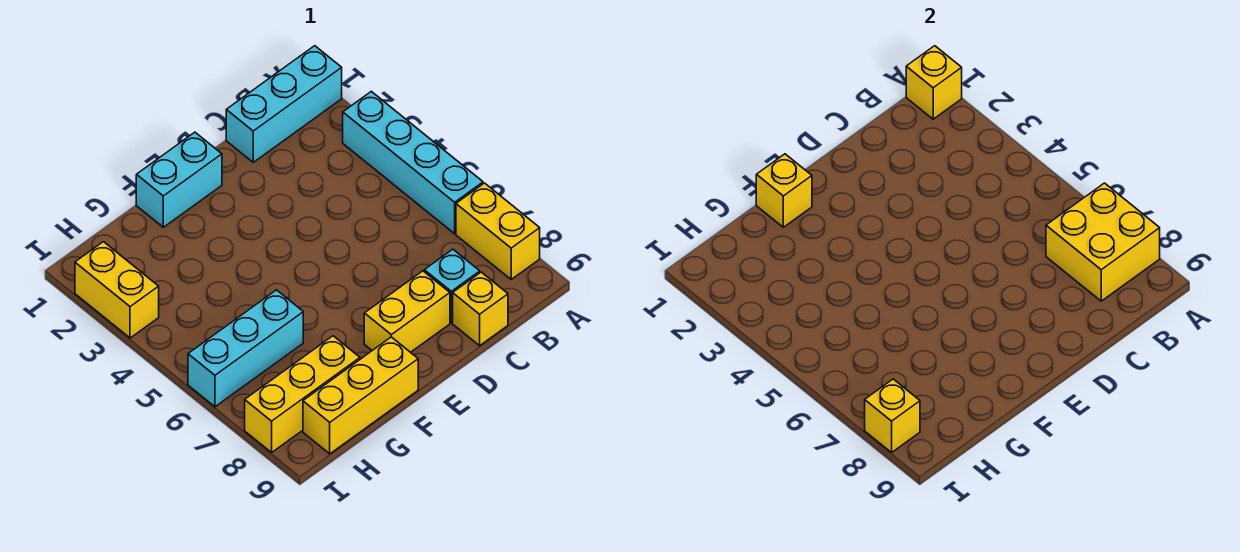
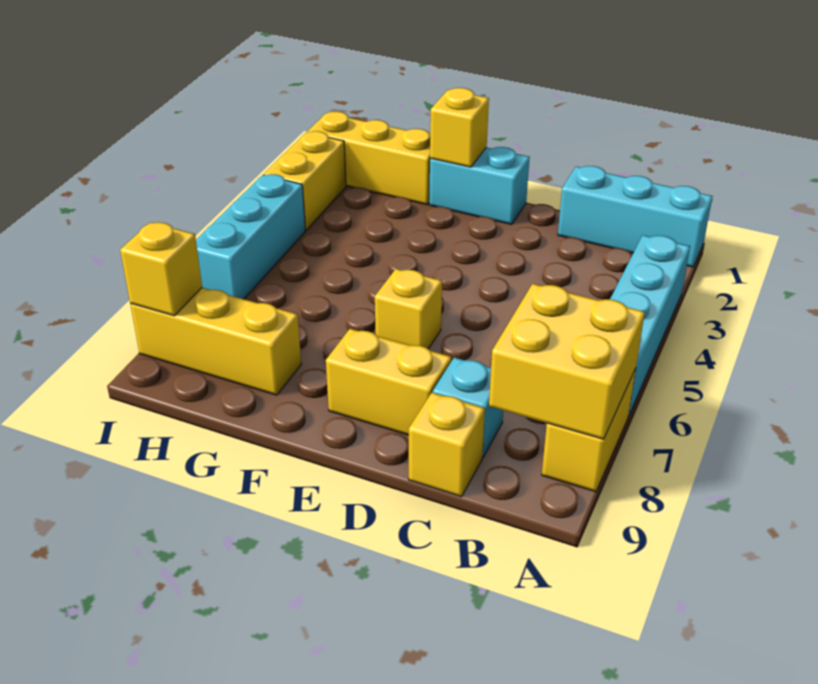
yellow brick A1 level 2 -> yellow brick E6 level 1
yellow brick F9:H9 level 1 -> yellow brick G1:I1 level 1
cyan brick G6:I6 level 1 -> cyan brick I4:I6 level 1

